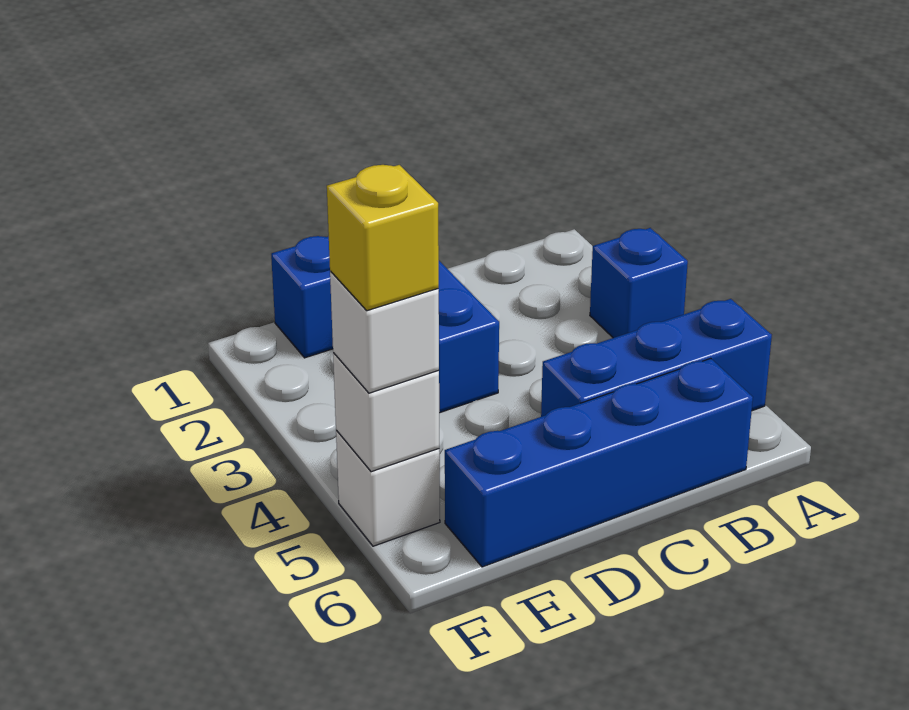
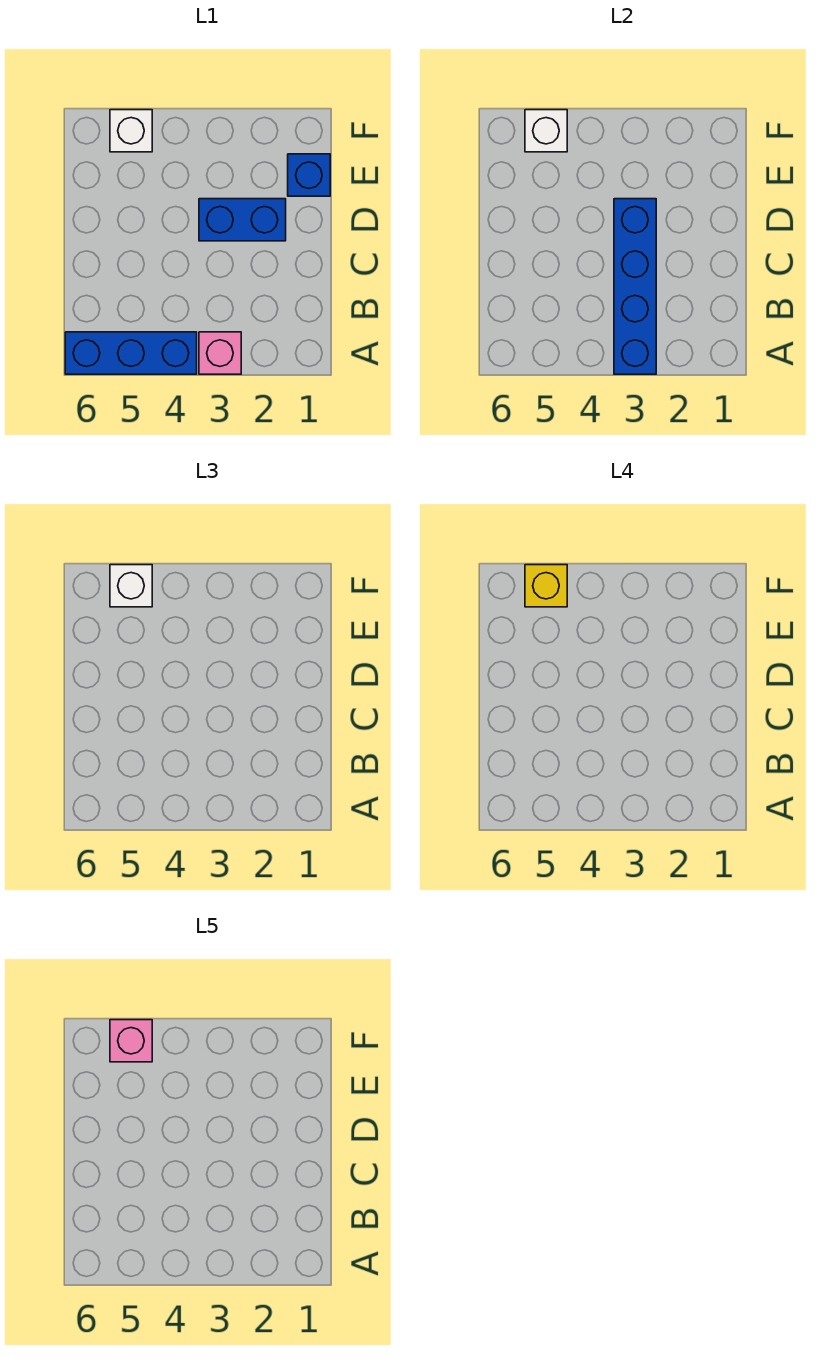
blue brick A3 level 1 -> pink brick A3 level 1
blue brick A5:C5 level 1 -> blue brick A4:A6 level 1
blue brick B6:E6 level 1 -> blue brick A3:D3 level 2
none -> pink brick F5 level 5

